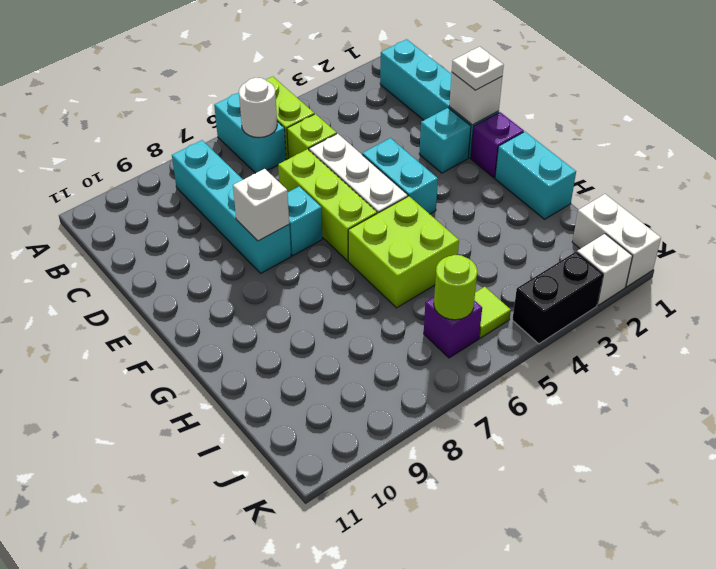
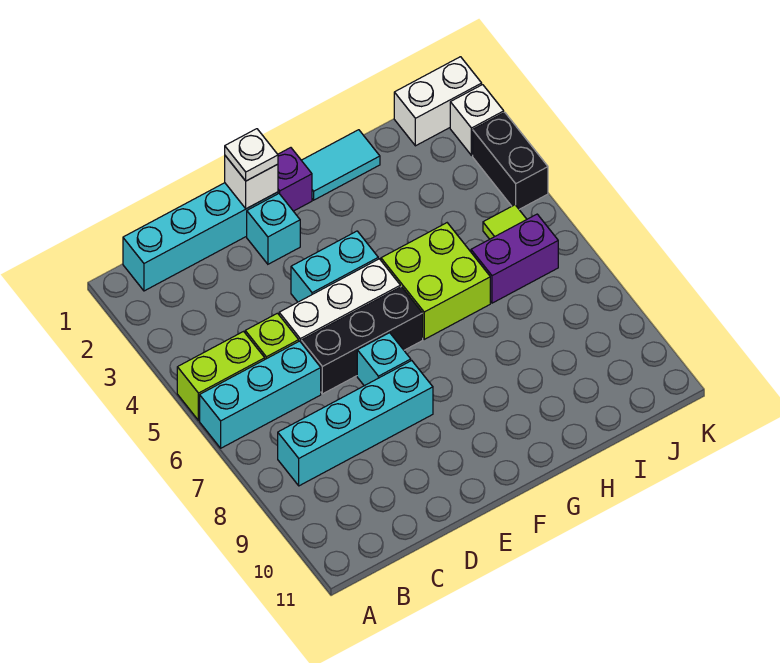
cyan brick A6:B6 level 1 -> cyan brick A6:C6 level 1
white round brick B6 level 2 -> none
lime brick D6:F6 level 1 -> black brick D6:F6 level 1
white brick E8 level 2 -> none
cyan brick G1:H1 level 1 -> cyan tile G1:H1 level 1
purple brick J6 level 1 -> purple brick I6:J6 level 1
lime round brick J6 level 2 -> none

